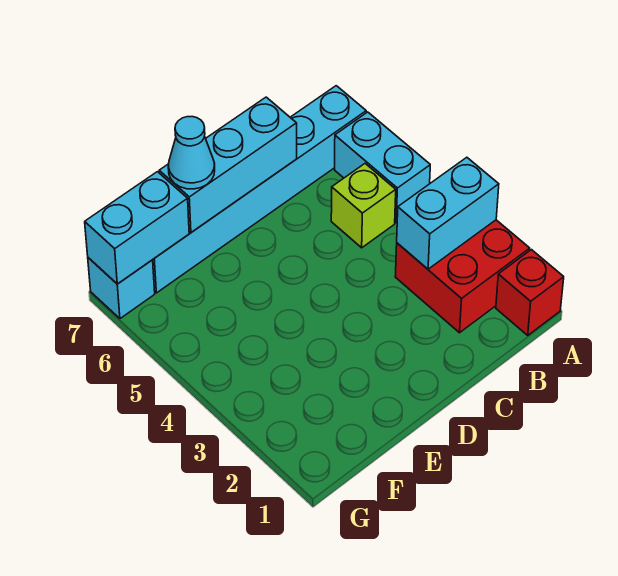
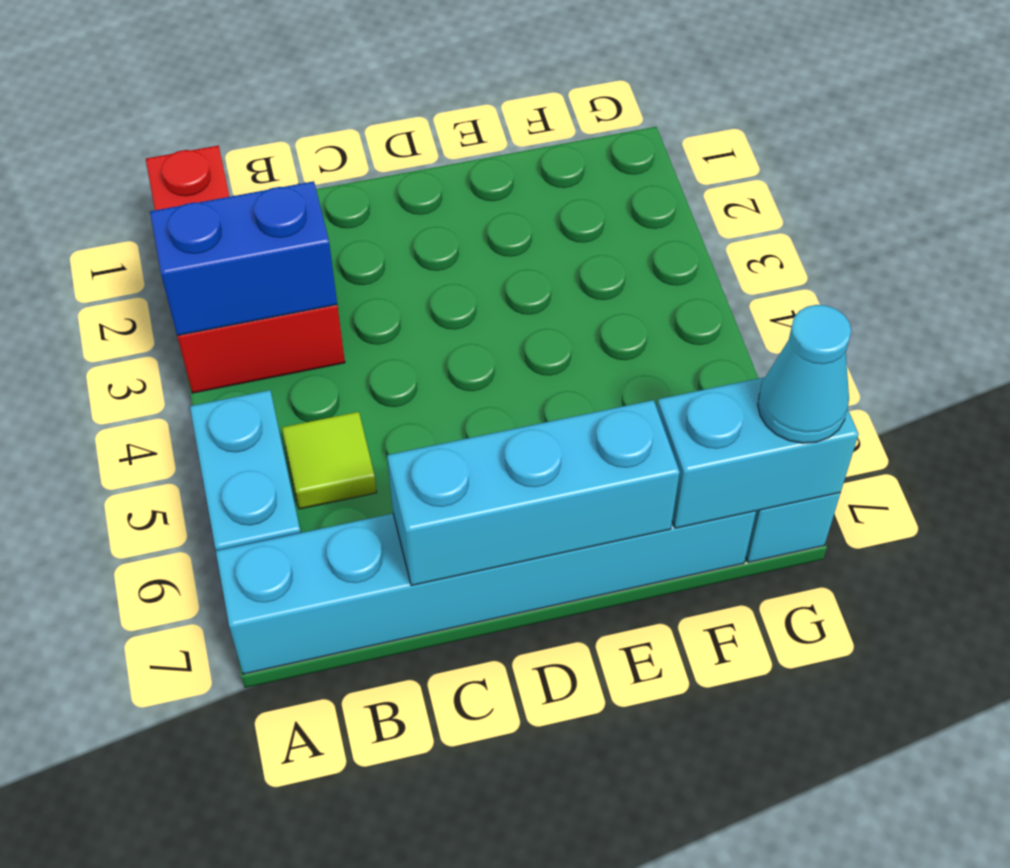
cyan brick A3:B3 level 2 -> blue brick A3:B3 level 2
lime brick B5 level 1 -> lime tile B5 level 1
cyan cone E7 level 3 -> cyan cone G7 level 3

